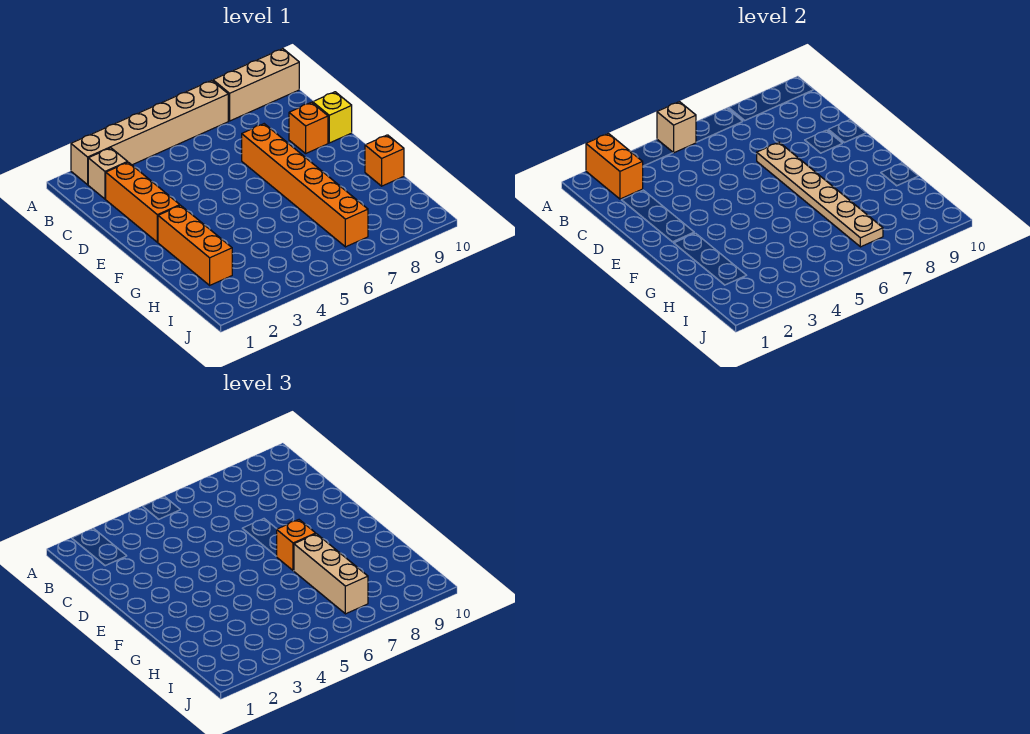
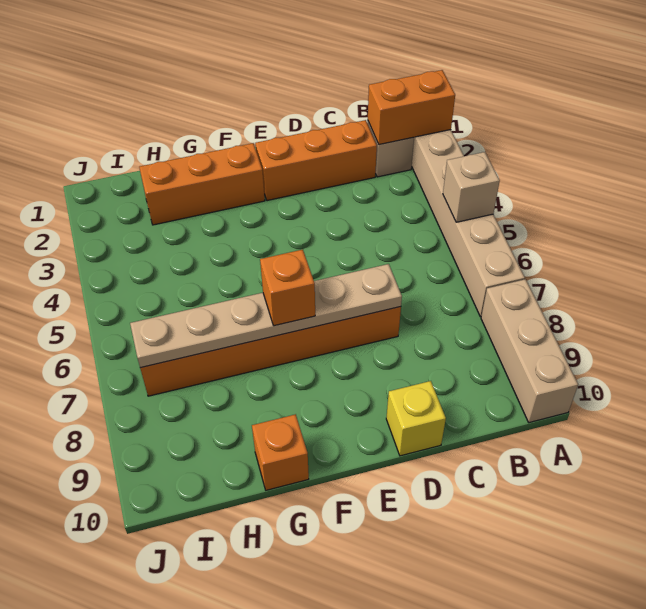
orange brick D9 level 1 -> none
tan brick G7:I7 level 3 -> none

